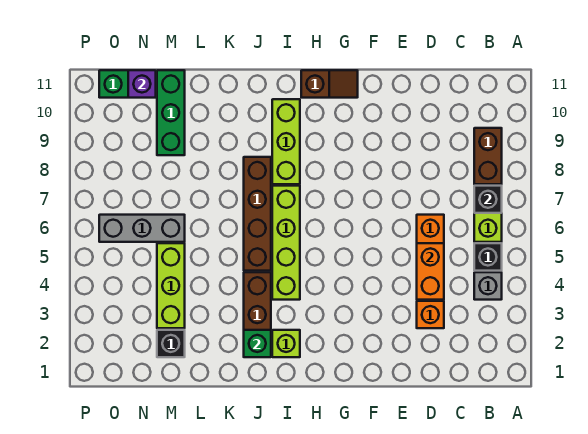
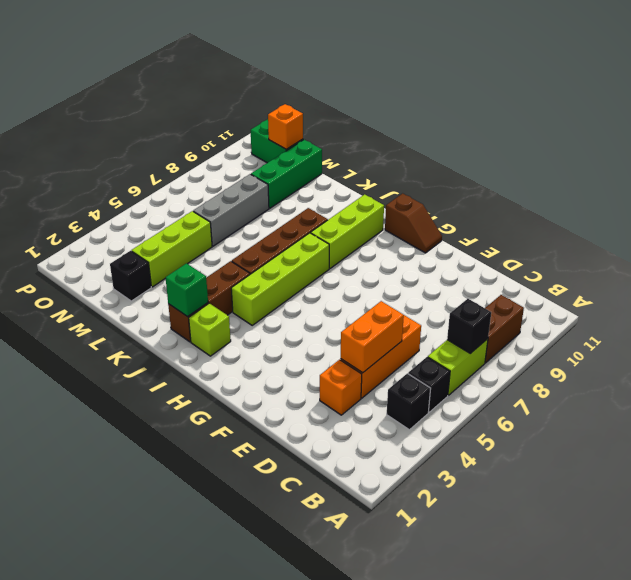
grey brick B4 level 1 -> black brick B4 level 1
grey brick M6:O6 level 1 -> grey brick M6:M8 level 1
purple brick N11 level 2 -> orange brick N11 level 2

